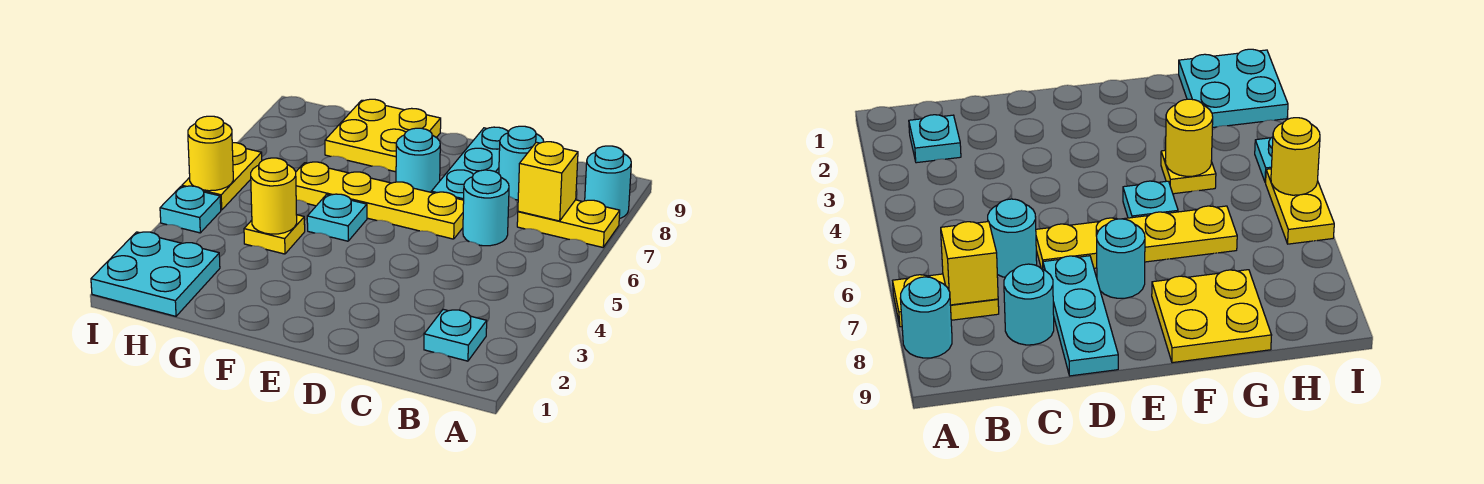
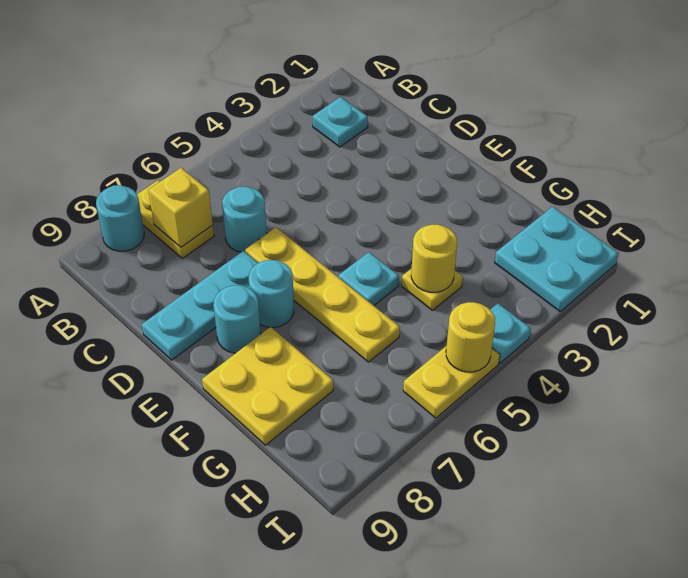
cyan round brick C8 level 1 -> cyan round brick E8 level 1

